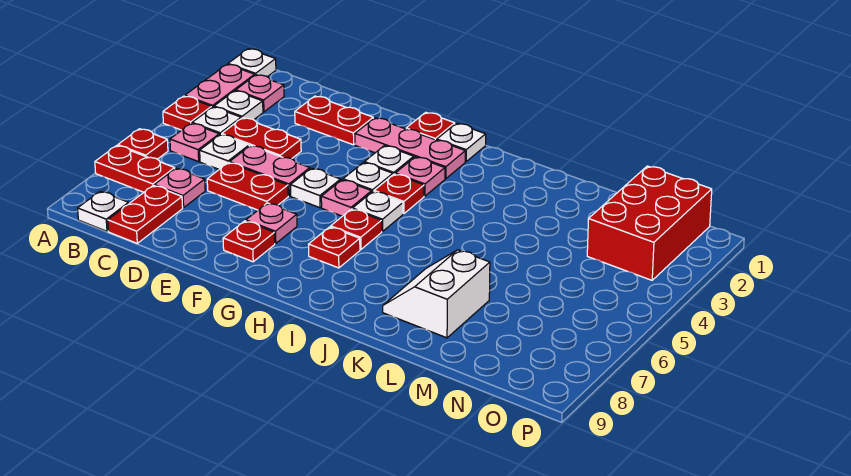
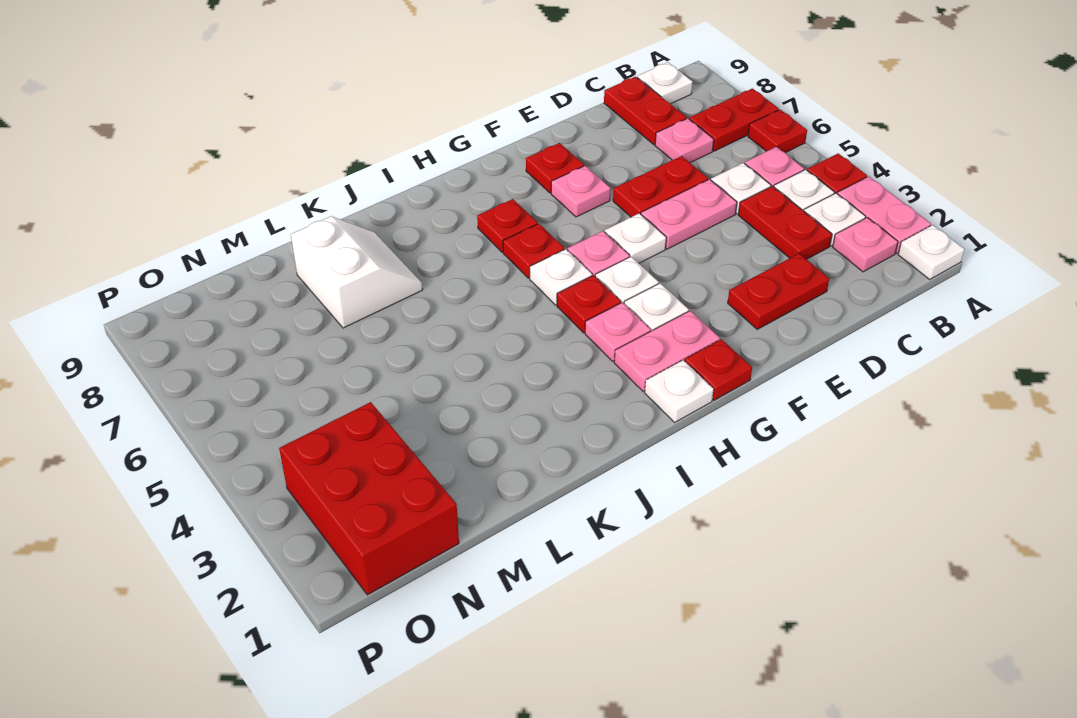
red plate C4:D4 level 1 -> red plate C3:C4 level 1
pink plate F2:H2 level 1 -> pink plate G2:H2 level 1

